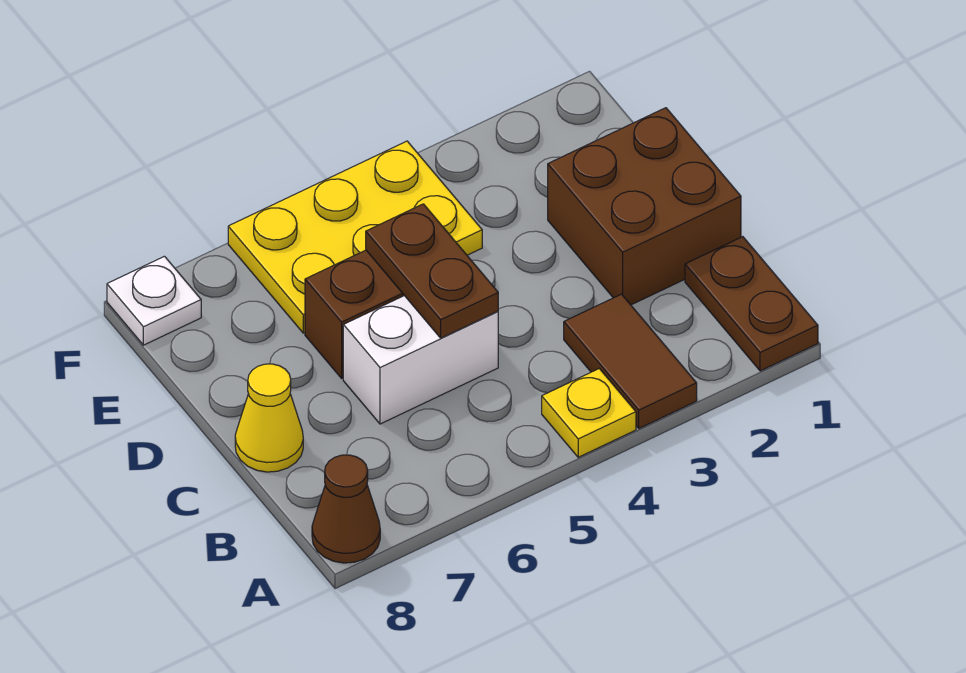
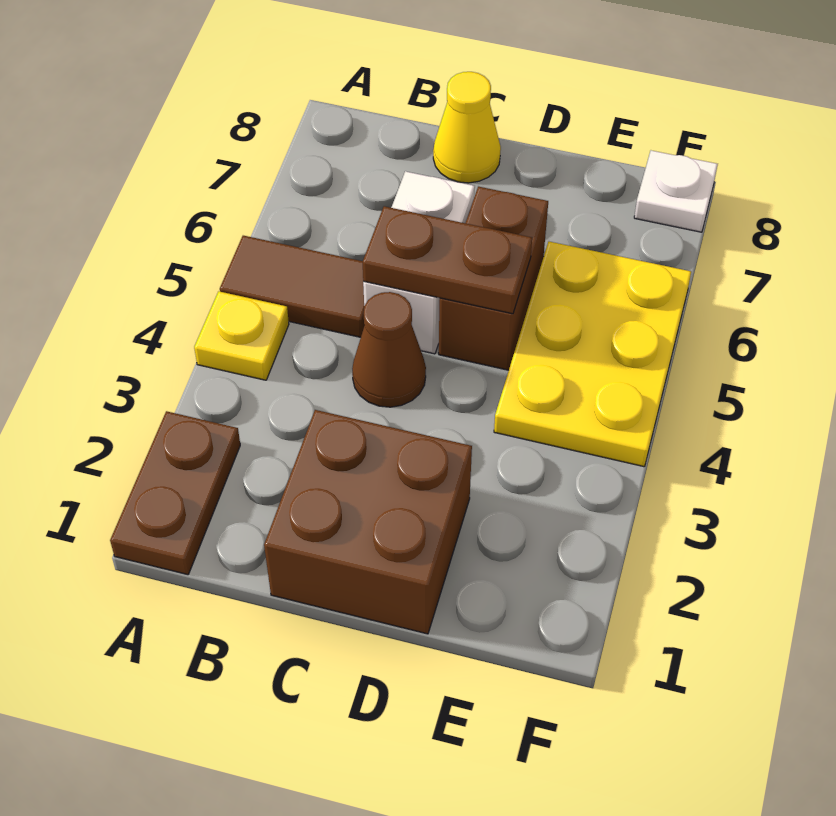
brown plate A1:B1 level 1 -> brown plate A1:A2 level 1
brown tile A3:B3 level 1 -> brown tile A5:B5 level 1
brown cone A8 level 1 -> brown cone C4 level 1

